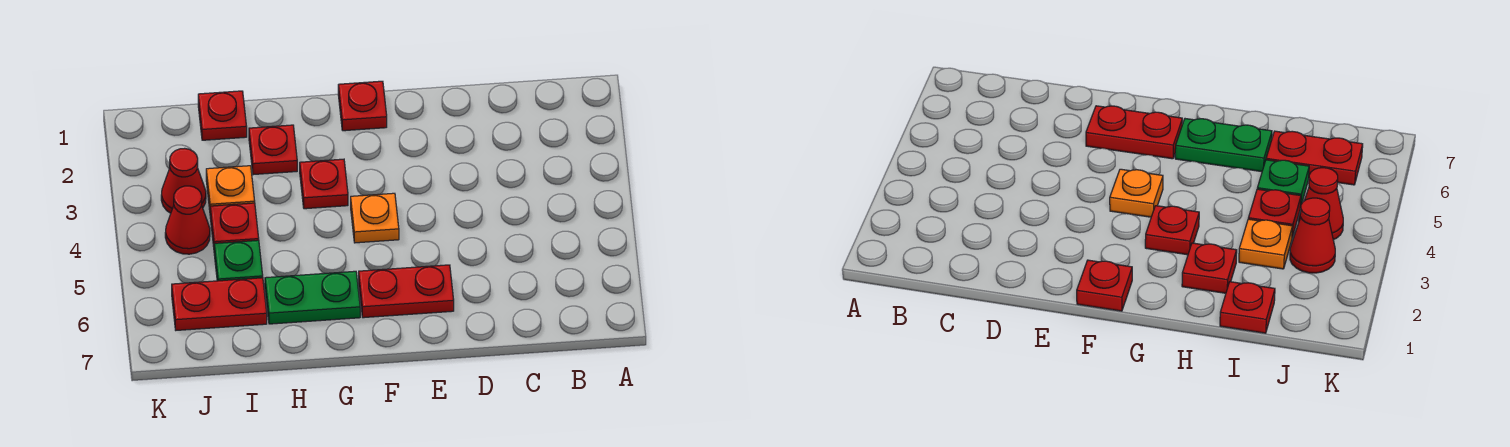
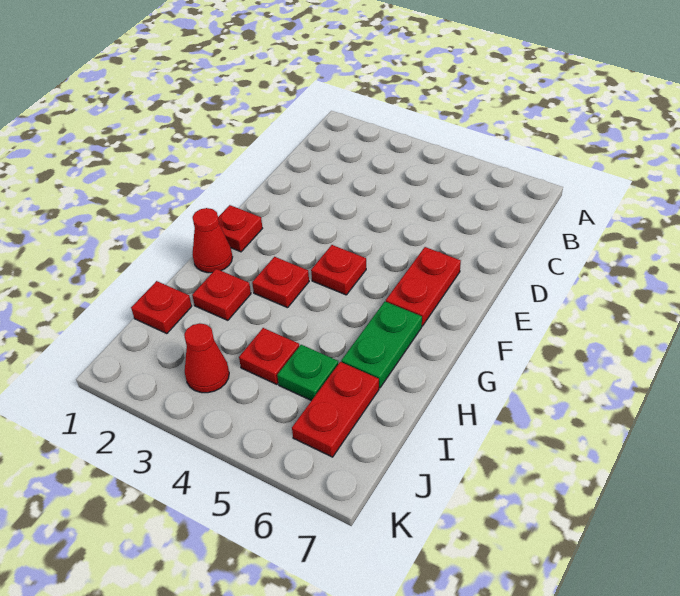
orange plate F4 level 1 -> red plate F4 level 1
orange plate I3 level 1 -> none
red cone J4 level 1 -> red cone G1 level 1

